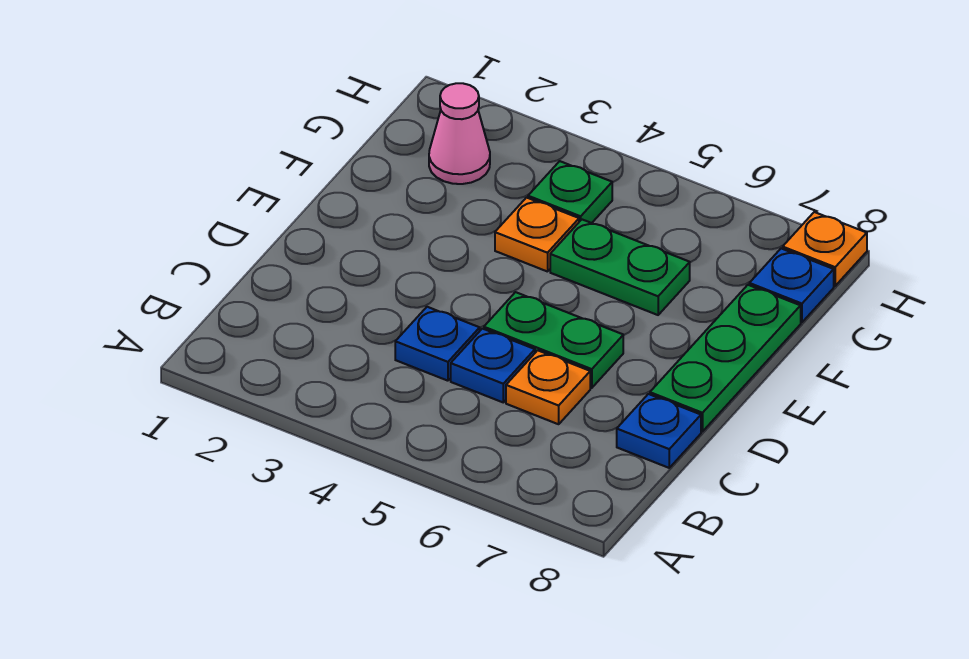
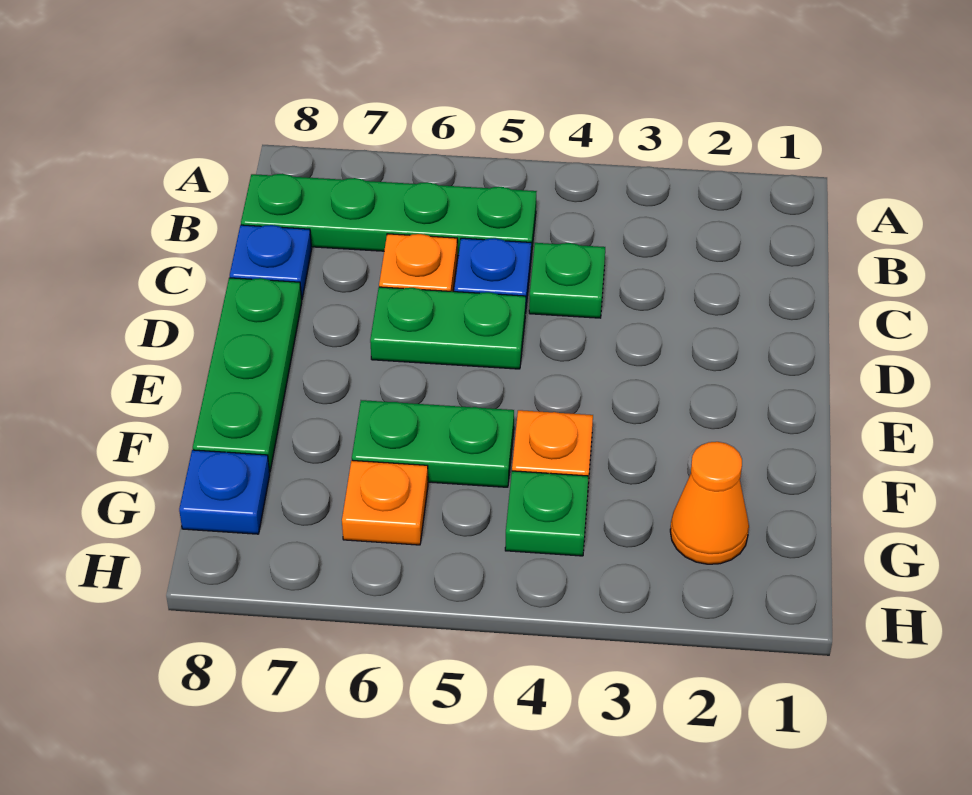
none -> green plate B5:B8 level 1
blue plate C4 level 1 -> green plate C4 level 1
pink cone G2 level 1 -> orange cone G2 level 1
orange plate H8 level 1 -> orange plate G6 level 1

